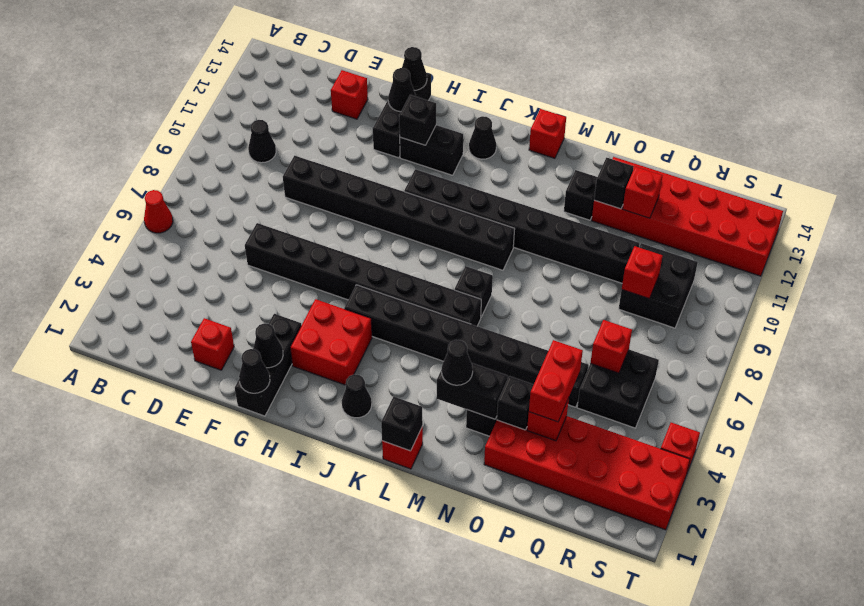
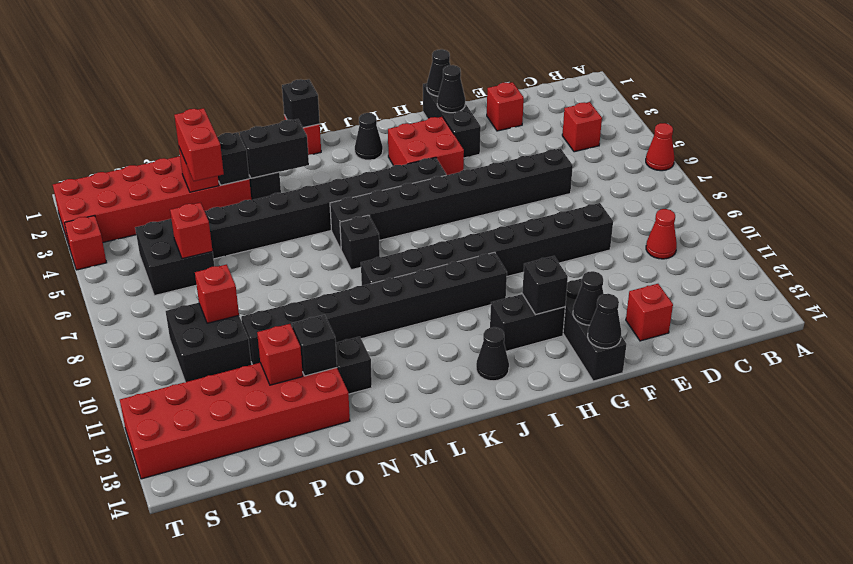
black cone C10 level 1 -> red cone C10 level 1
red brick L14 level 1 -> red brick C4 level 1
black cone M3 level 3 -> none

